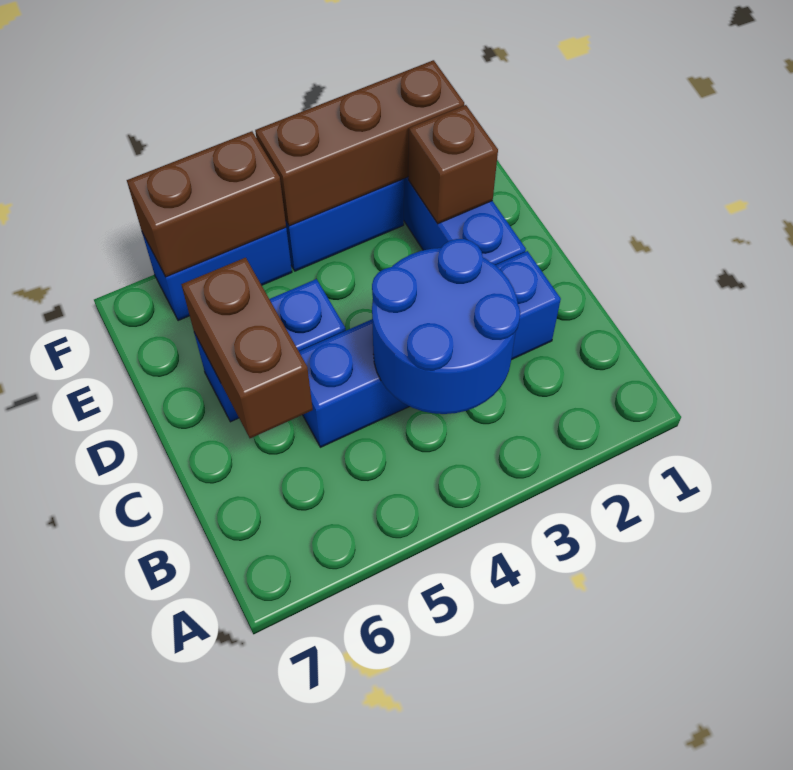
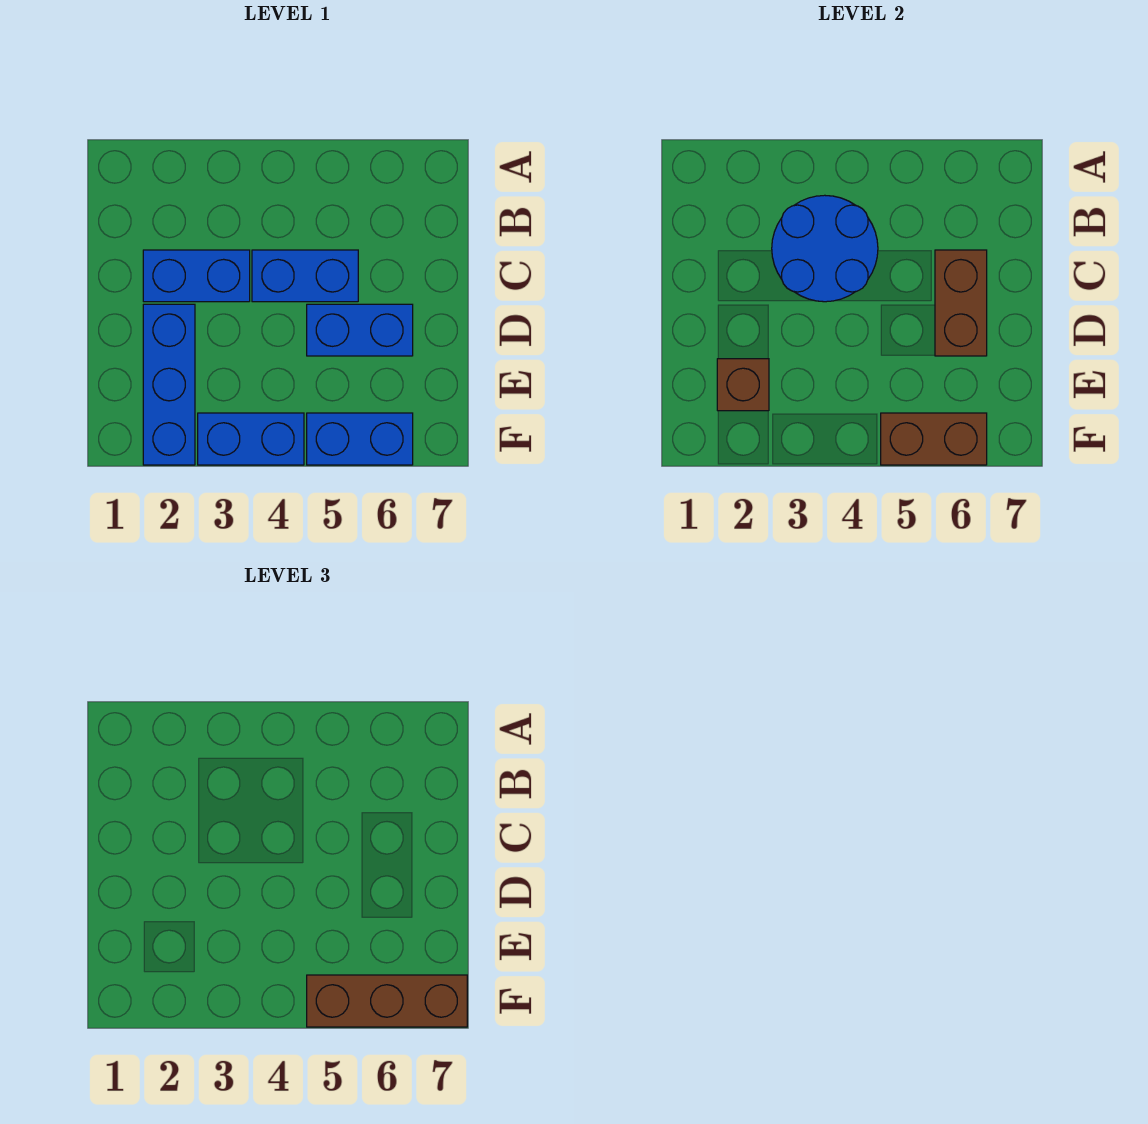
brown brick F2:F4 level 2 -> brown brick F5:F7 level 3

